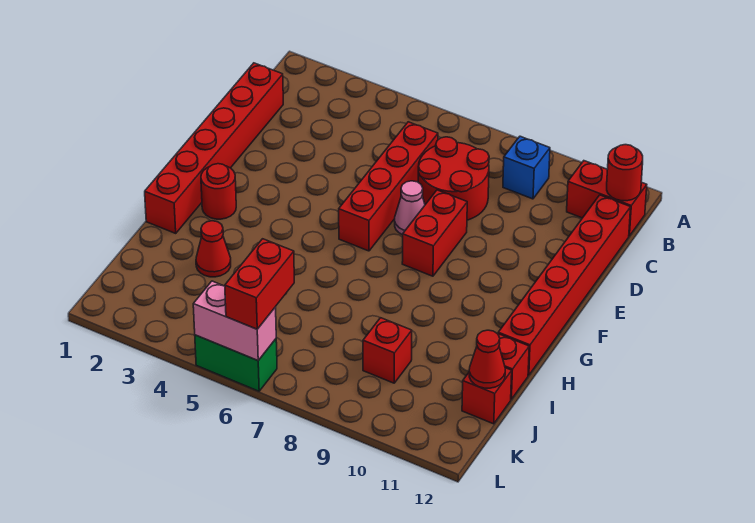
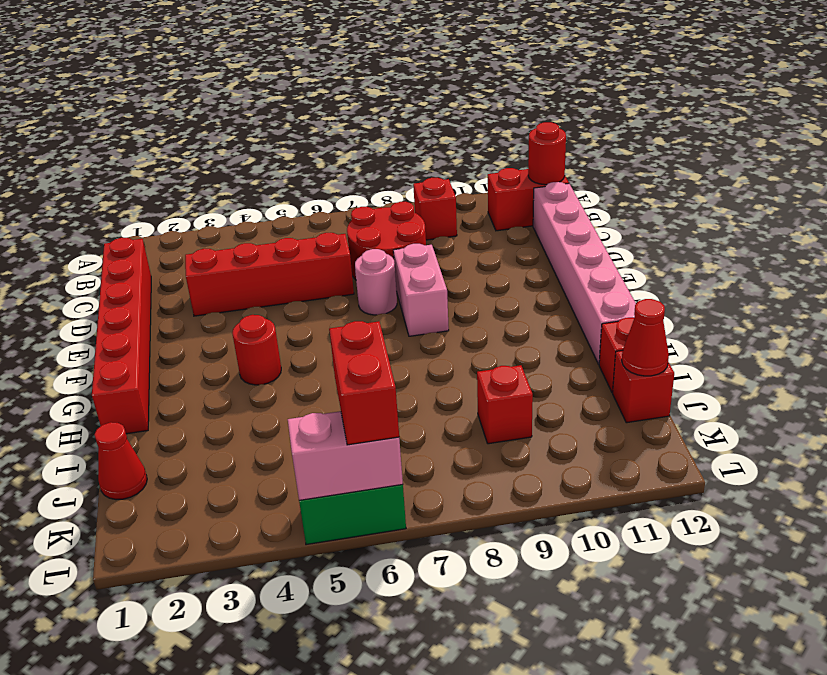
blue brick B9 level 1 -> red brick B9 level 1
red brick C6:F6 level 1 -> red brick D3:D6 level 1
red brick C12:H12 level 1 -> pink brick C12:H12 level 1
pink cone E7 level 1 -> pink round brick E7 level 1
red brick E8:F8 level 1 -> pink brick E8:F8 level 1
red round brick G2 level 1 -> red round brick G4 level 1
red cone I3 level 1 -> red cone J1 level 1

